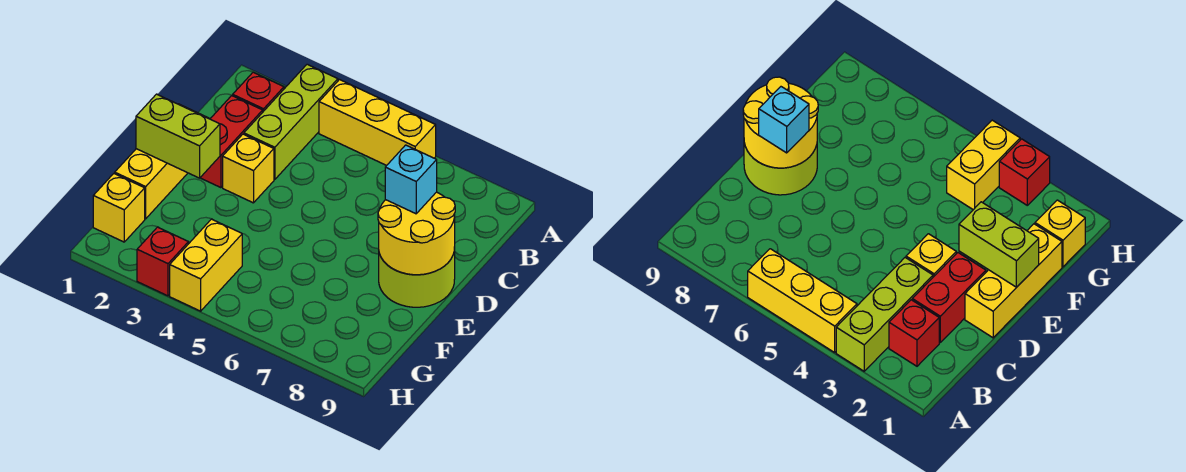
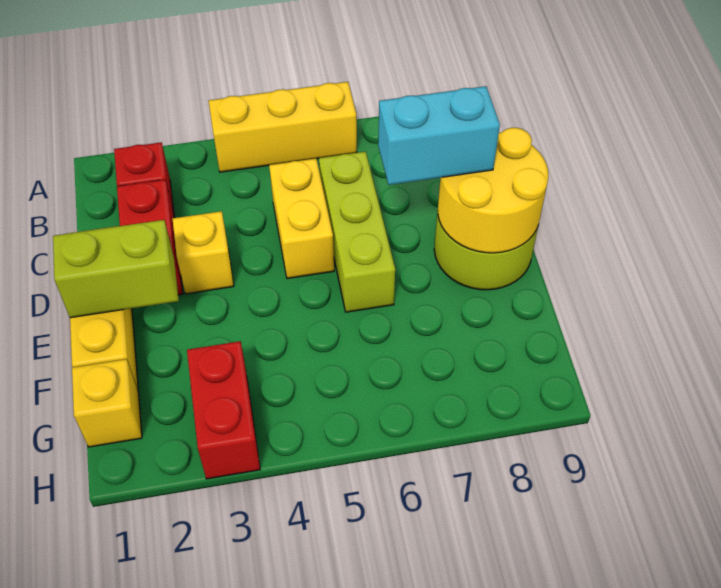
lime brick A3:C3 level 1 -> lime brick C6:E6 level 1
cyan brick D8 level 3 -> cyan brick D7:D8 level 3
yellow brick G4:H4 level 1 -> yellow brick C5:D5 level 1
red brick H3 level 1 -> red brick G3:H3 level 1

